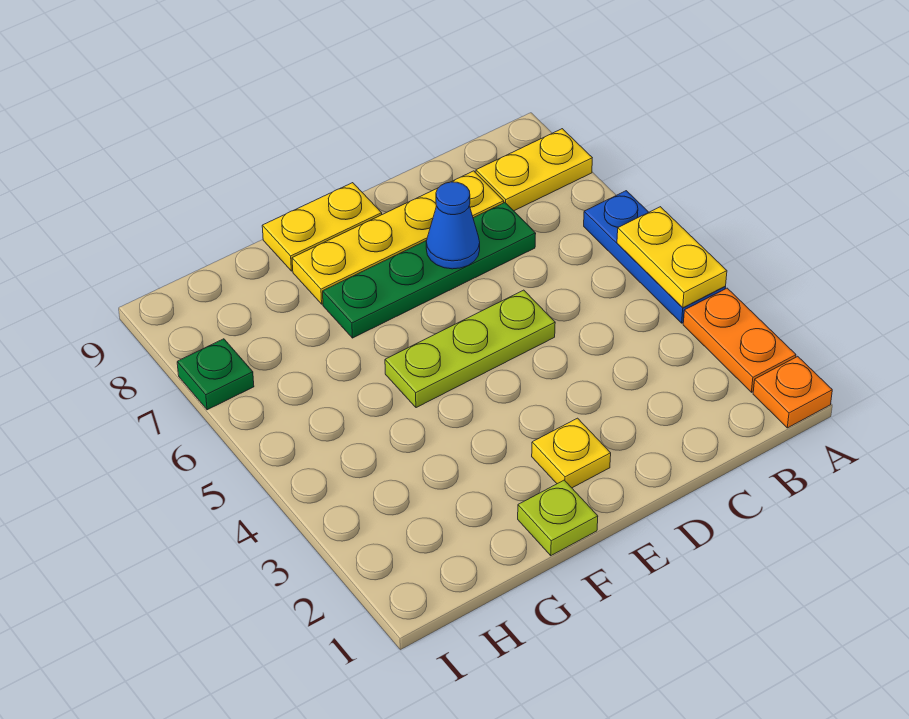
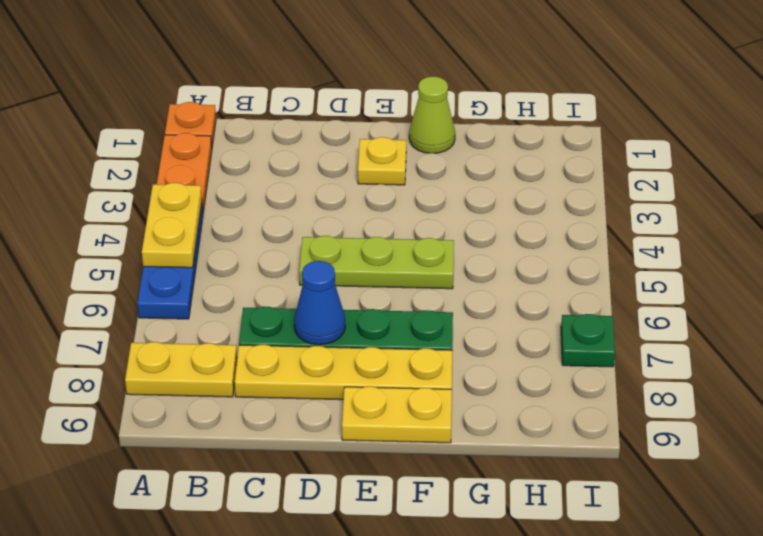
lime plate F1 level 1 -> lime cone F1 level 1

